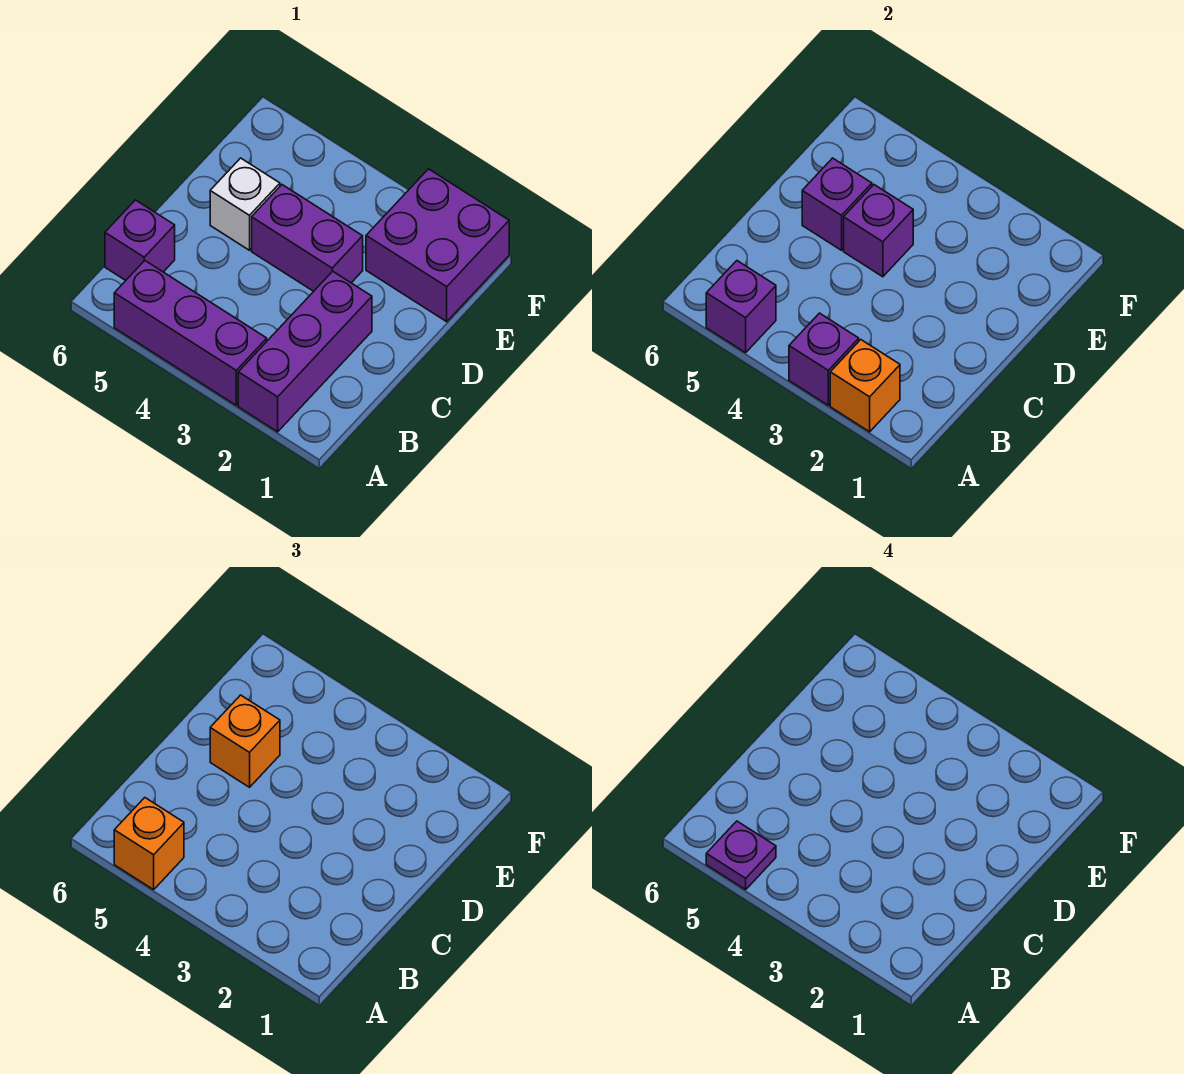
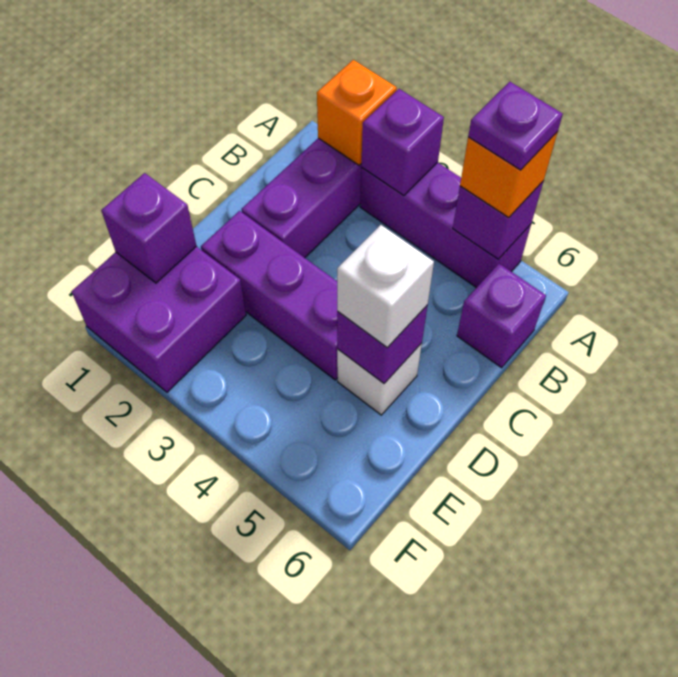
purple brick D3:D4 level 1 -> purple brick D2:D4 level 1
purple brick D4 level 2 -> purple brick E1 level 2
orange brick D5 level 3 -> white brick D5 level 3

